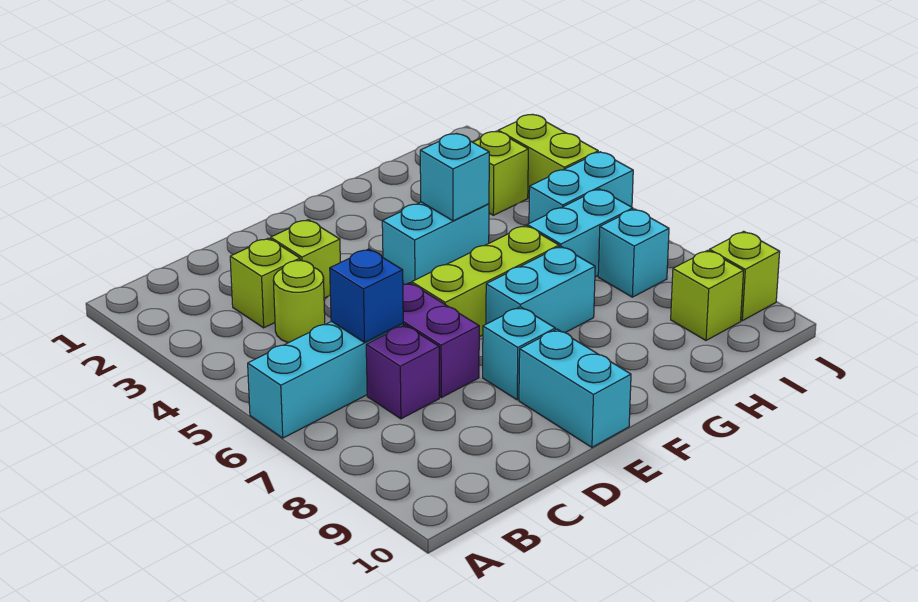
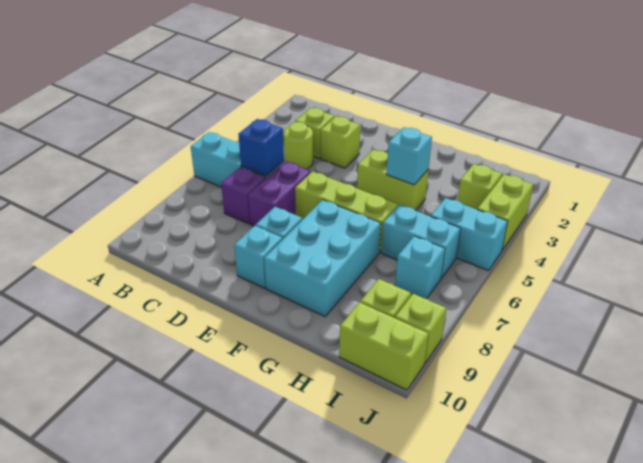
cyan brick E9:E10 level 1 -> cyan brick E9 level 1
cyan brick F4:G4 level 1 -> lime brick F4:G4 level 1
cyan brick F7:G7 level 1 -> cyan brick F7:G9 level 1
none -> lime brick I10:J10 level 1

